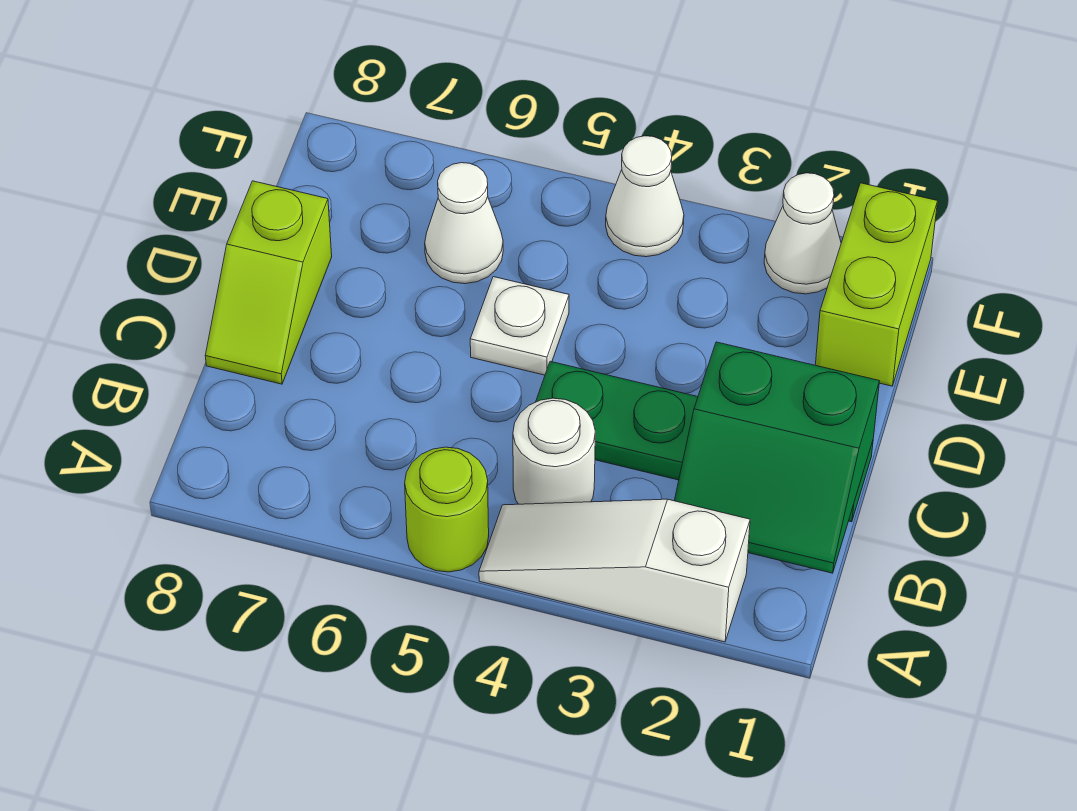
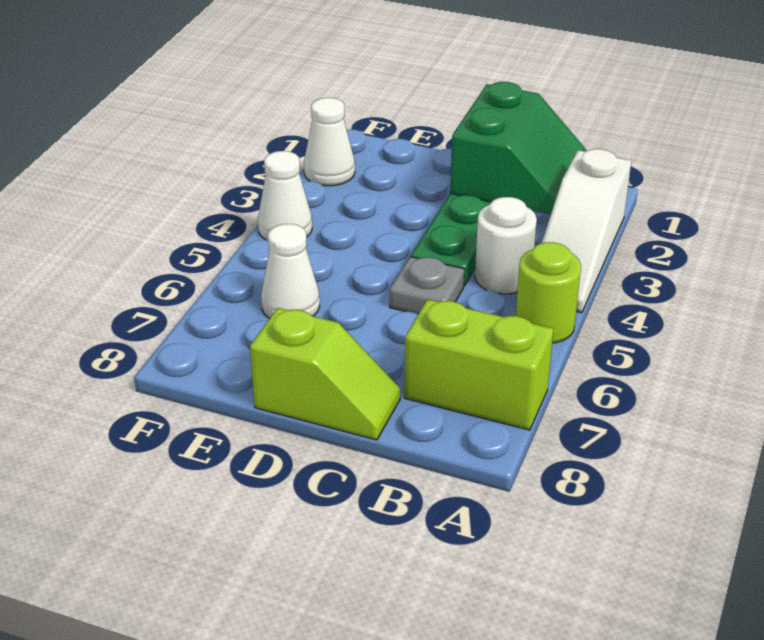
none -> grey plate C5 level 1
white plate D5 level 1 -> none
lime brick E1:F1 level 1 -> lime brick A7:B7 level 1

